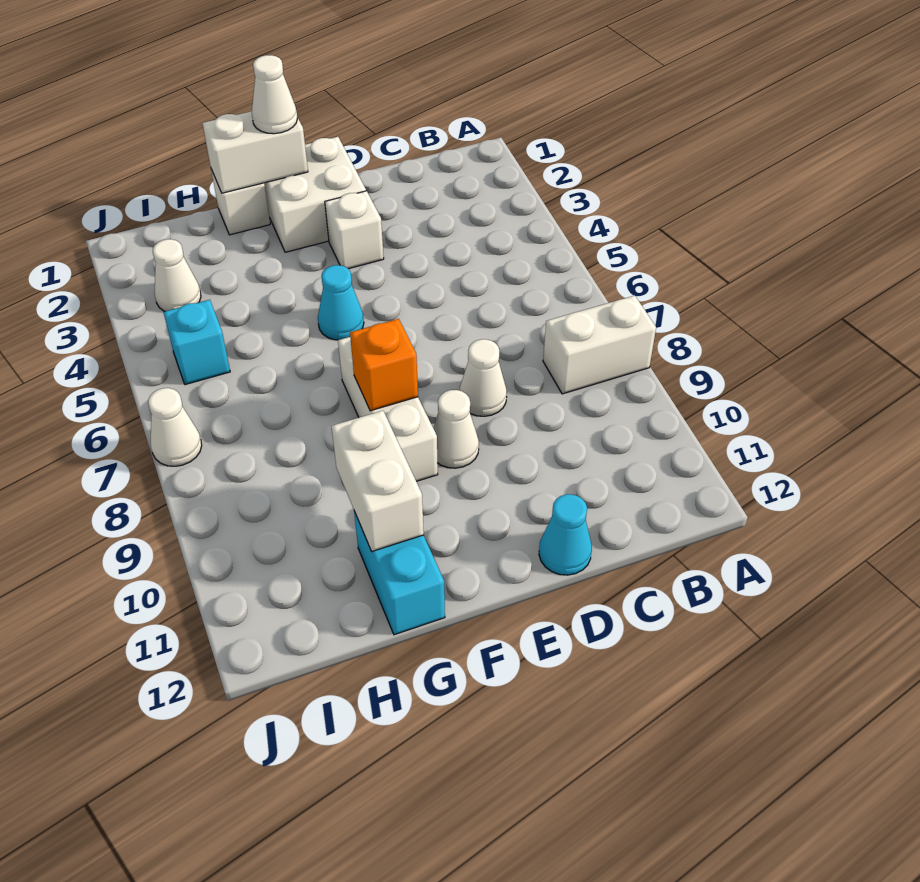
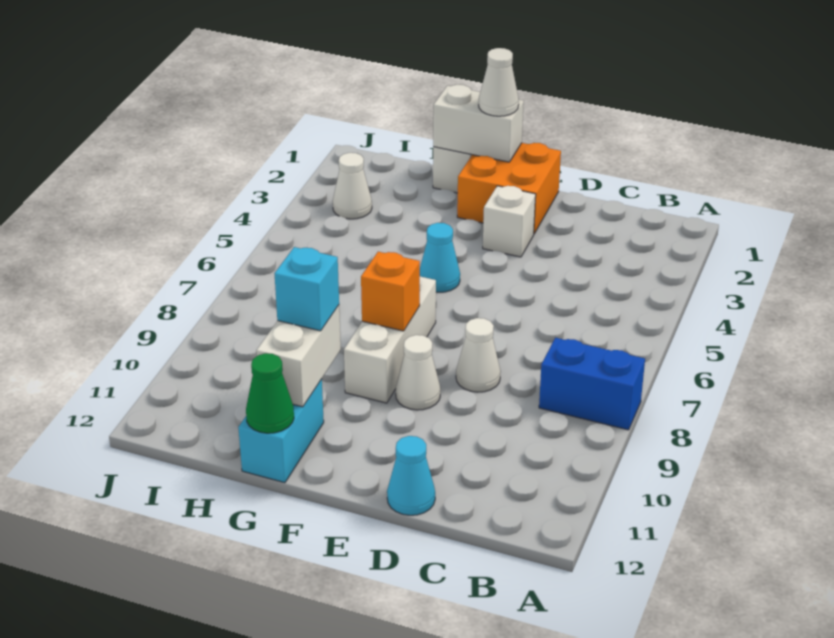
white brick A8:B8 level 1 -> blue brick A8:B8 level 1
white brick E1:F2 level 1 -> orange brick E1:F2 level 1
none -> green cone G12 level 2
cyan brick I5 level 1 -> cyan brick G10 level 3
white cone J7 level 1 -> none

